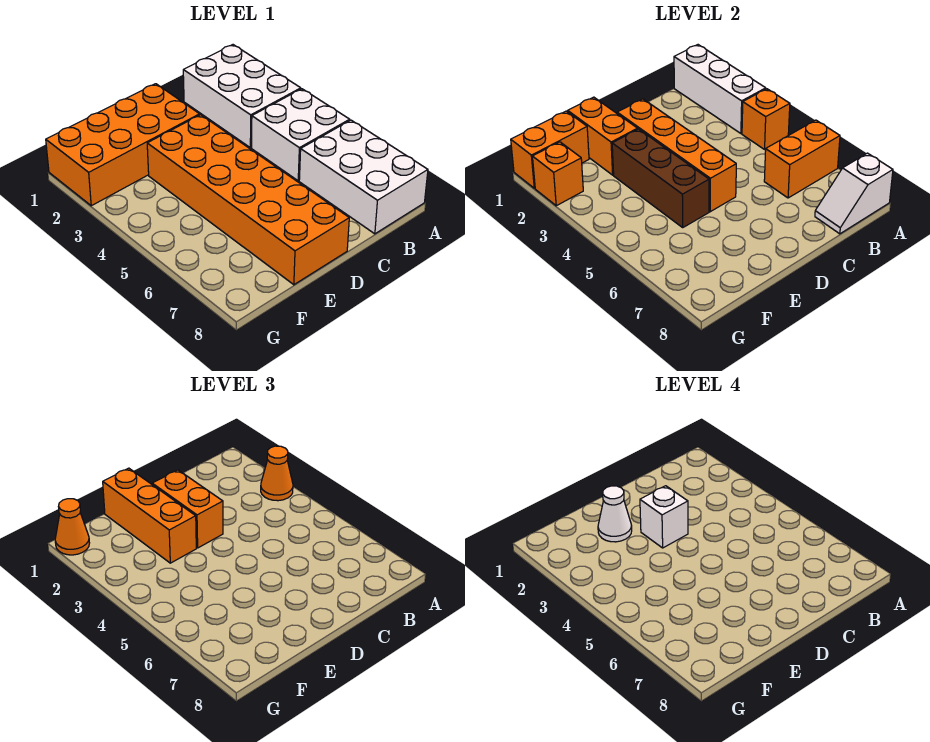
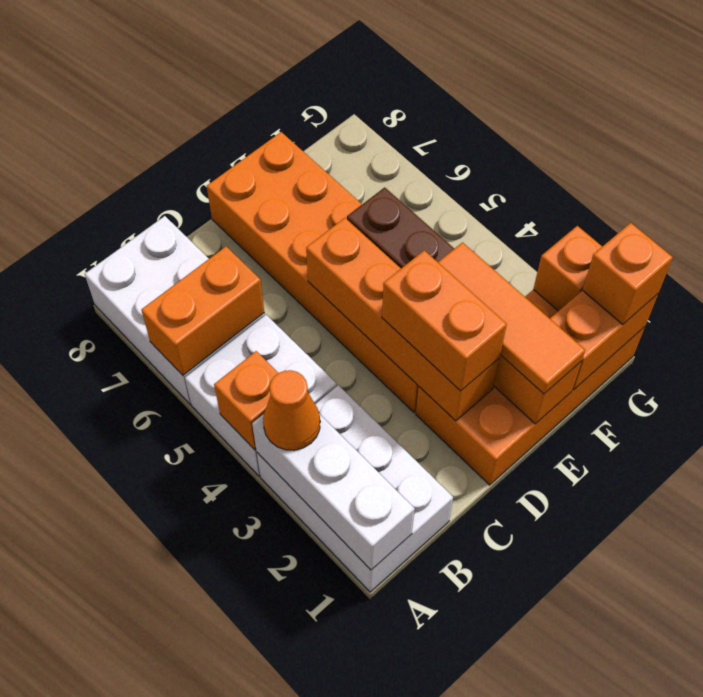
white slope A8:B8 level 2 top A -> none
white brick D3 level 4 -> none
orange brick E1:E3 level 3 -> orange tile E1:E3 level 3
white cone E2 level 4 -> none
orange cone G1 level 3 -> orange brick G1 level 3

